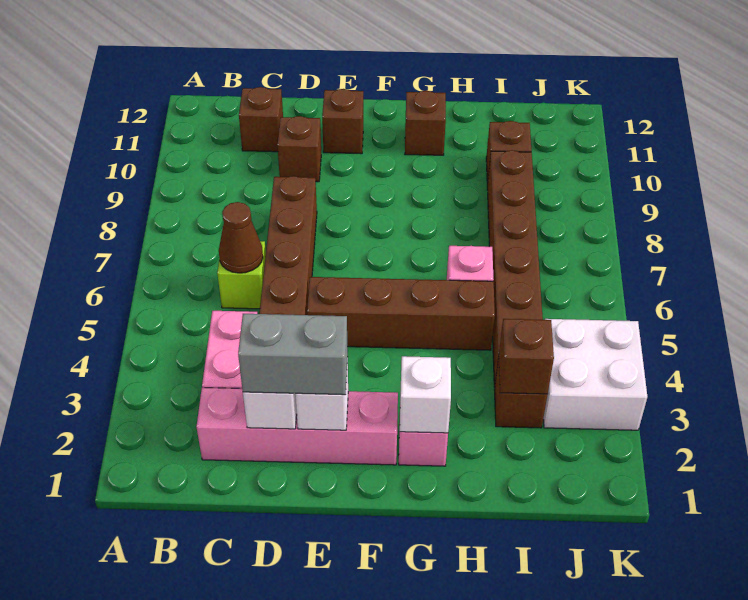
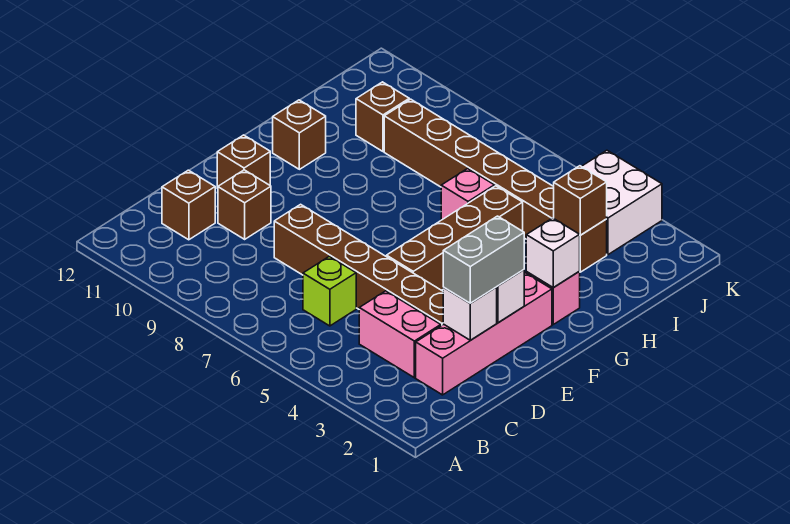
brown cone C6 level 2 -> none

